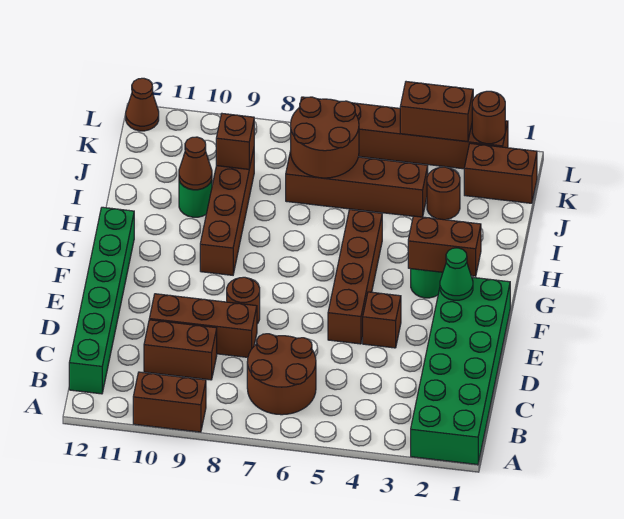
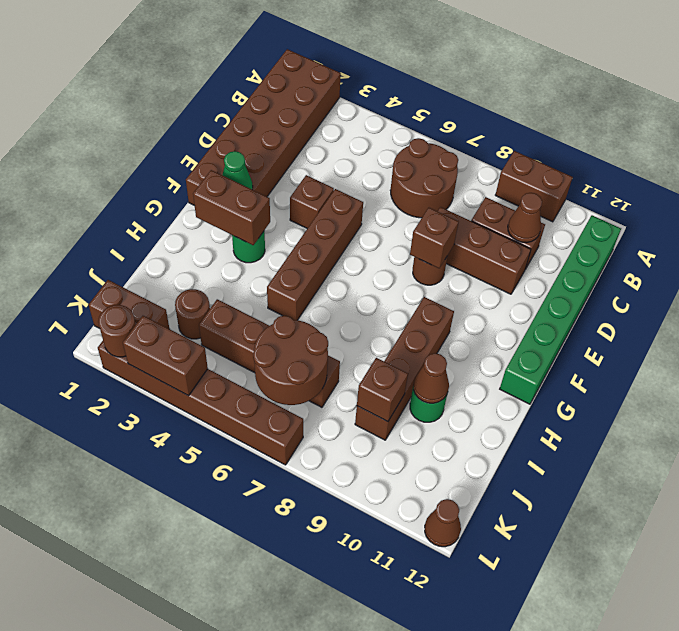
green brick A1:F2 level 1 -> brown brick A1:F2 level 1
none -> brown cone C10 level 2
none -> brown brick E8 level 2

